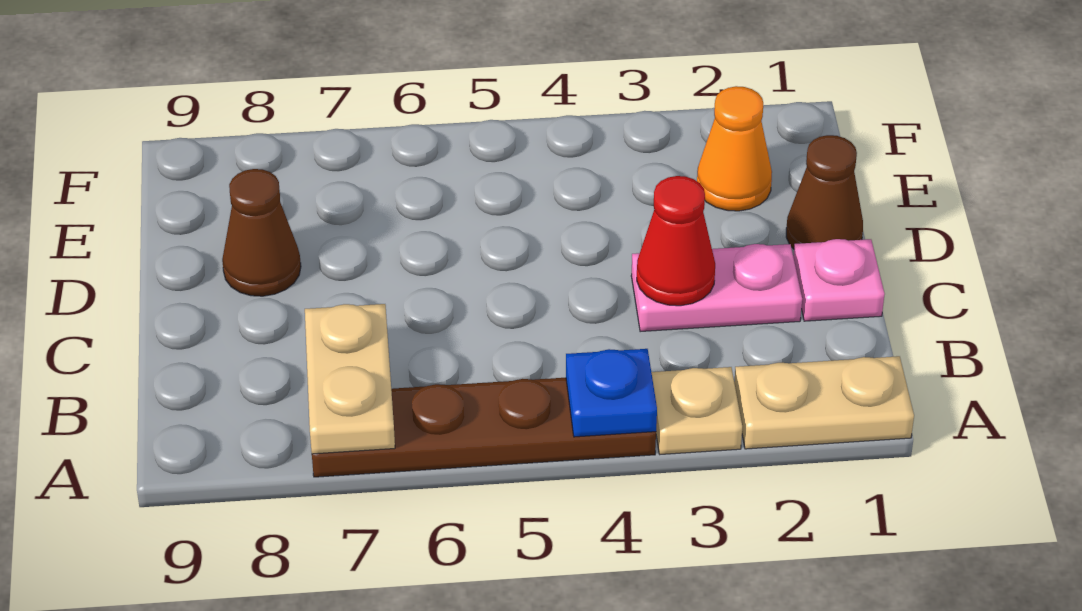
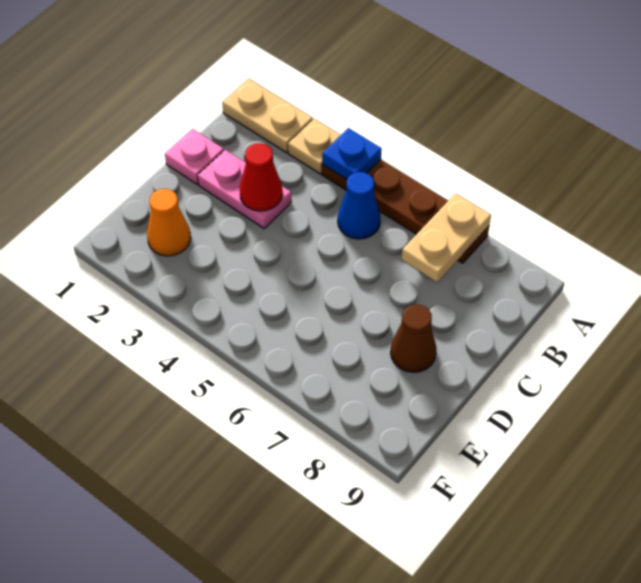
none -> blue cone B5 level 1
brown cone D1 level 1 -> none

